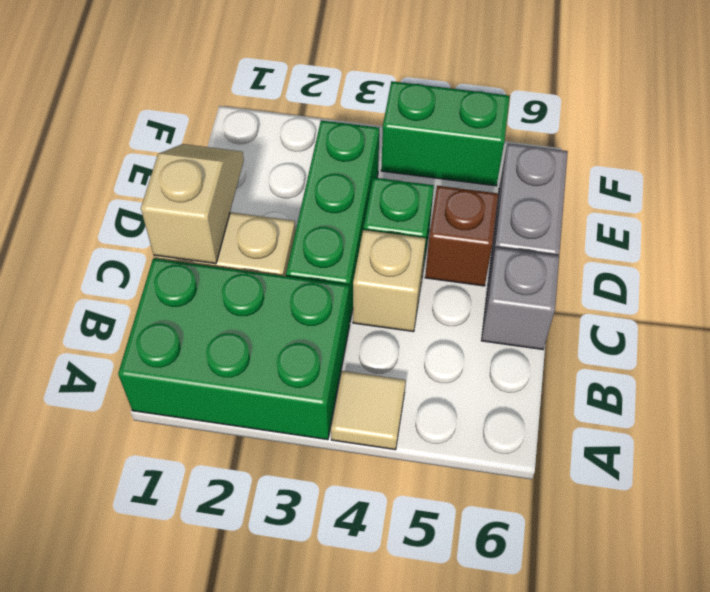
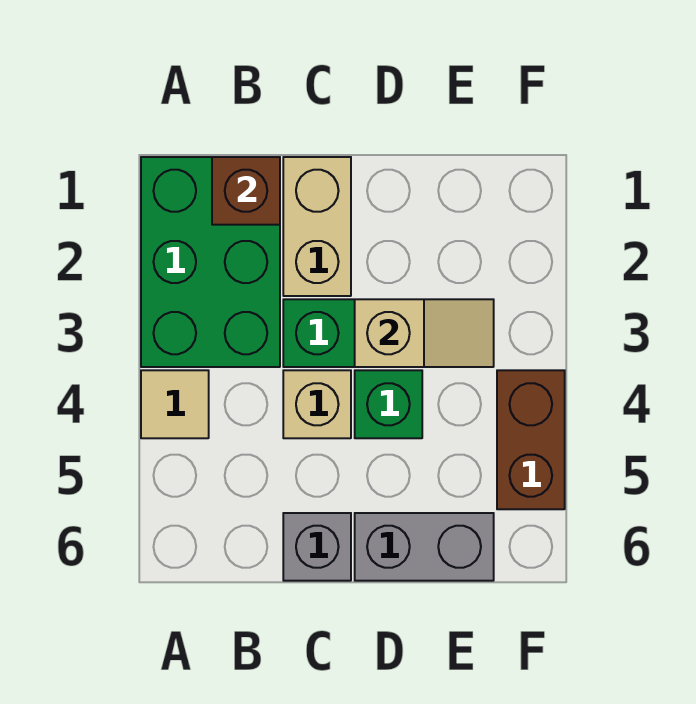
tan slope C1:D1 level 2 top C -> tan slope D3:E3 level 2 top D
brown brick D5 level 1 -> brown brick B1 level 2
green brick F4:F5 level 1 -> brown brick F4:F5 level 1

